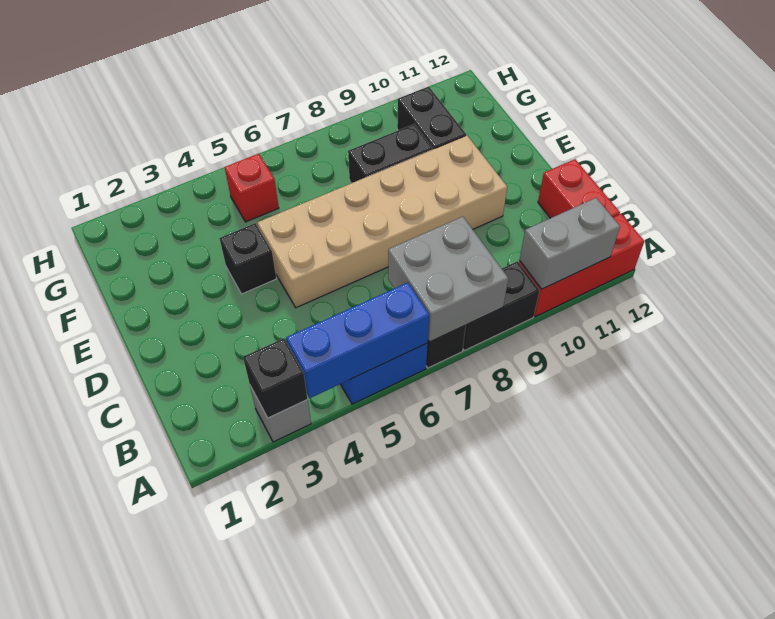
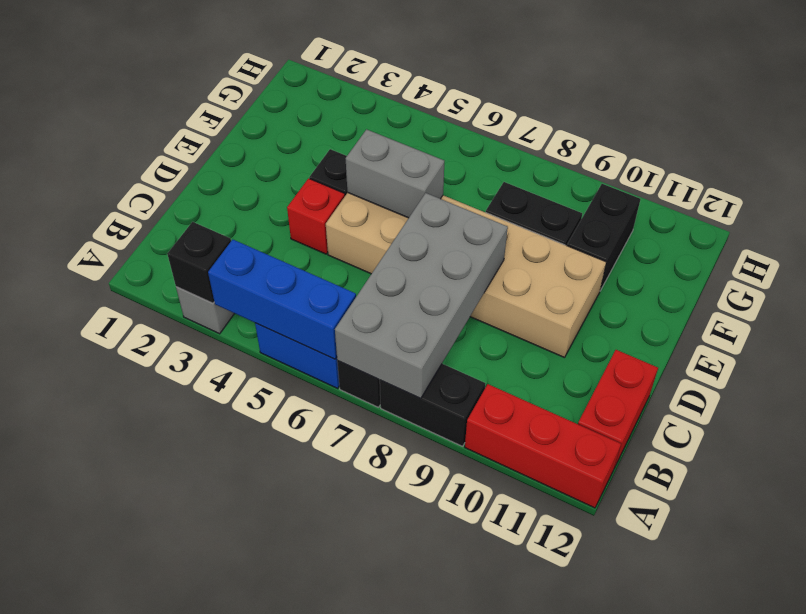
grey brick A7:B8 level 2 -> grey brick A7:D8 level 2
grey brick A10:A11 level 2 -> grey brick E5:E6 level 2
red brick G5 level 1 -> red brick D4 level 1

